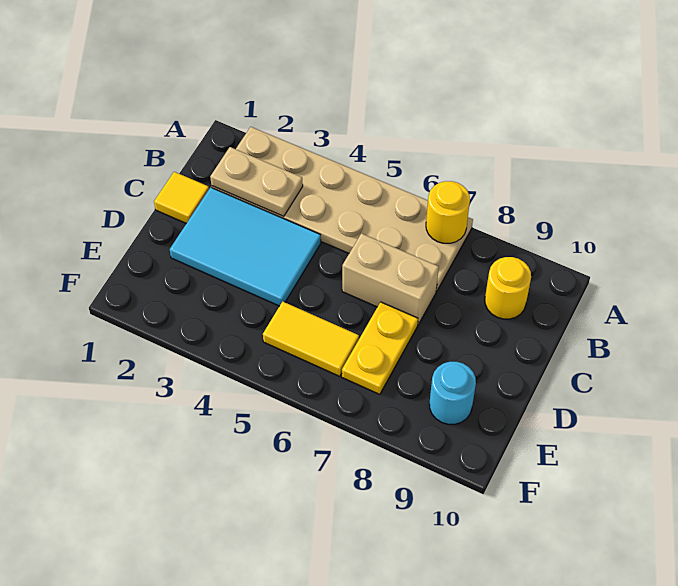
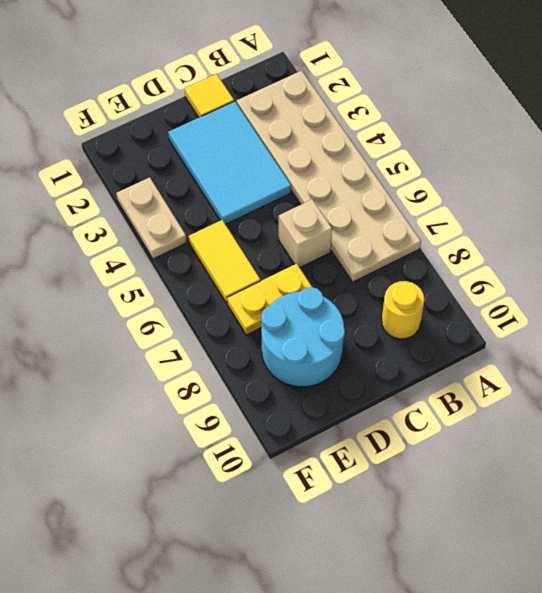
yellow round brick A7 level 2 -> none
tan plate B2:B3 level 2 -> tan plate F3:F4 level 1
tan brick C6:C7 level 1 -> tan brick C6 level 1
cyan round brick E9 level 1 -> cyan round brick D8:E9 level 1

